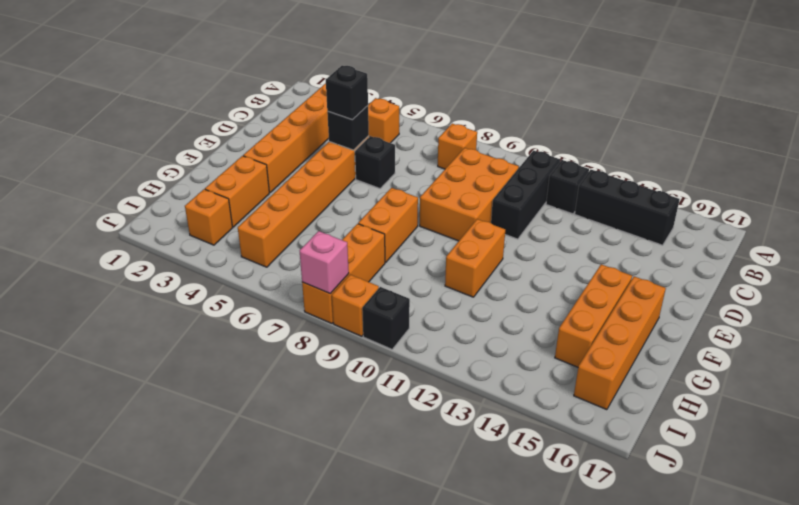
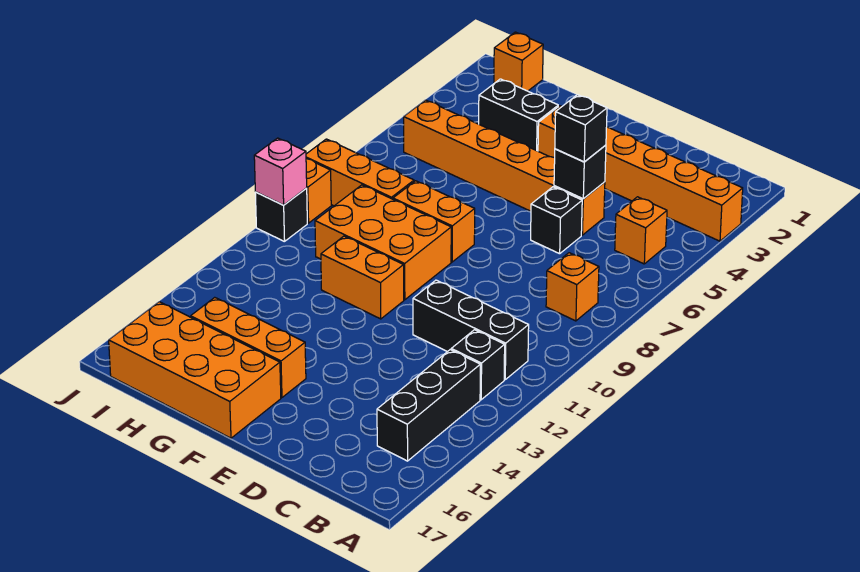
orange brick C9:E10 level 1 -> orange brick F9:H10 level 1
orange brick F16:I16 level 1 -> orange brick F16:I17 level 1
orange brick G3:H3 level 1 -> black brick G3:H3 level 1
orange brick I3 level 1 -> orange brick I1 level 1
pink brick J8 level 2 -> pink brick J10 level 2

